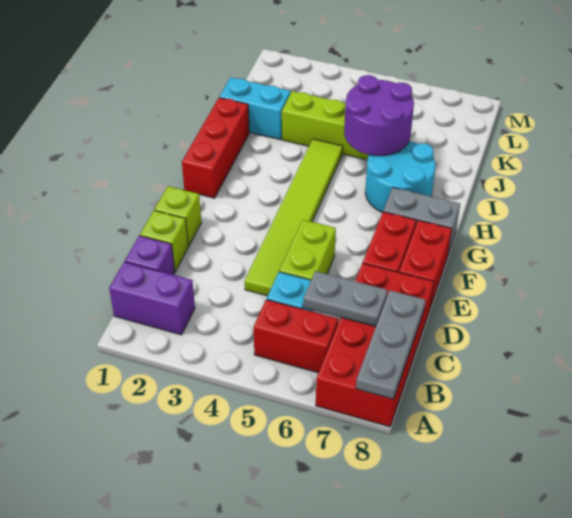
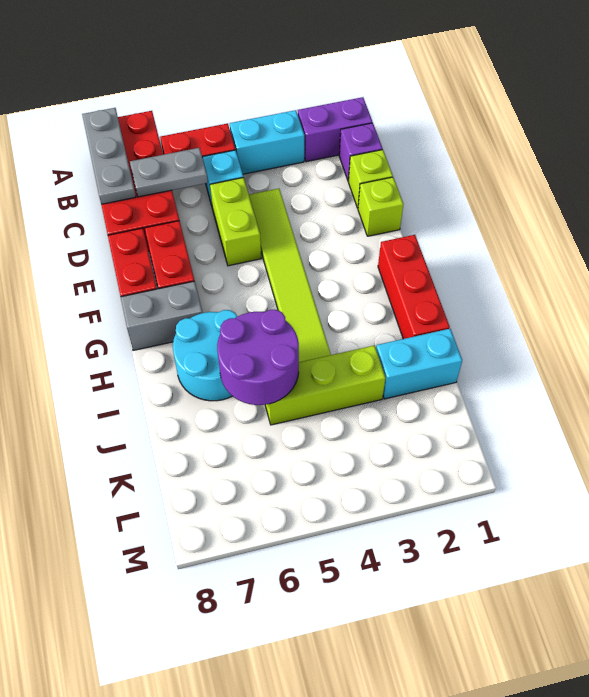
none -> cyan brick B3:B4 level 1

